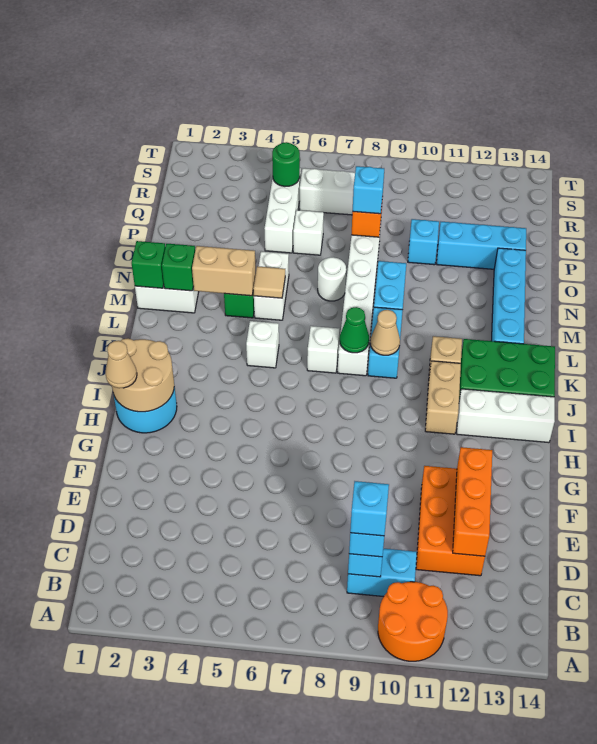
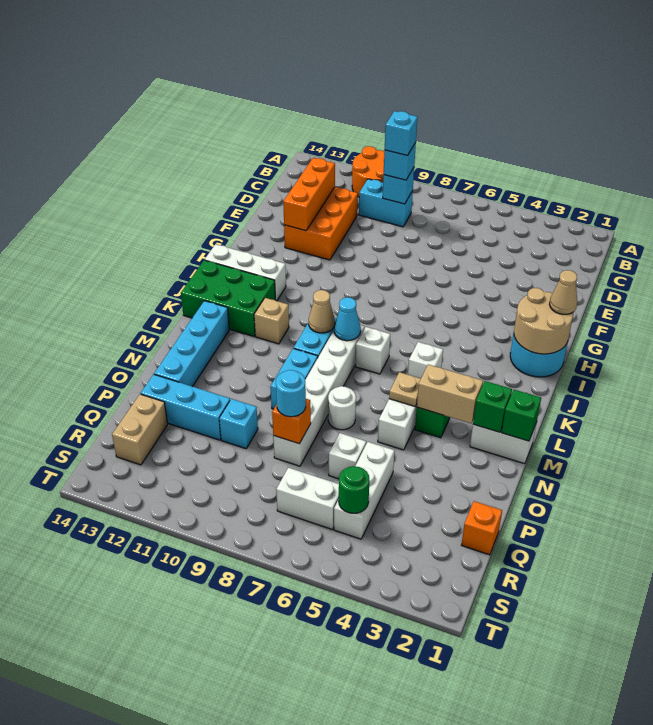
tan brick I11:J11 level 1 -> tan brick Q13:R13 level 1
green cone K8 level 2 -> cyan cone K8 level 2
tan tile M5 level 2 -> tan plate M5 level 2
cyan brick P8 level 3 -> cyan round brick P8 level 3
none -> orange brick Q1 level 1

